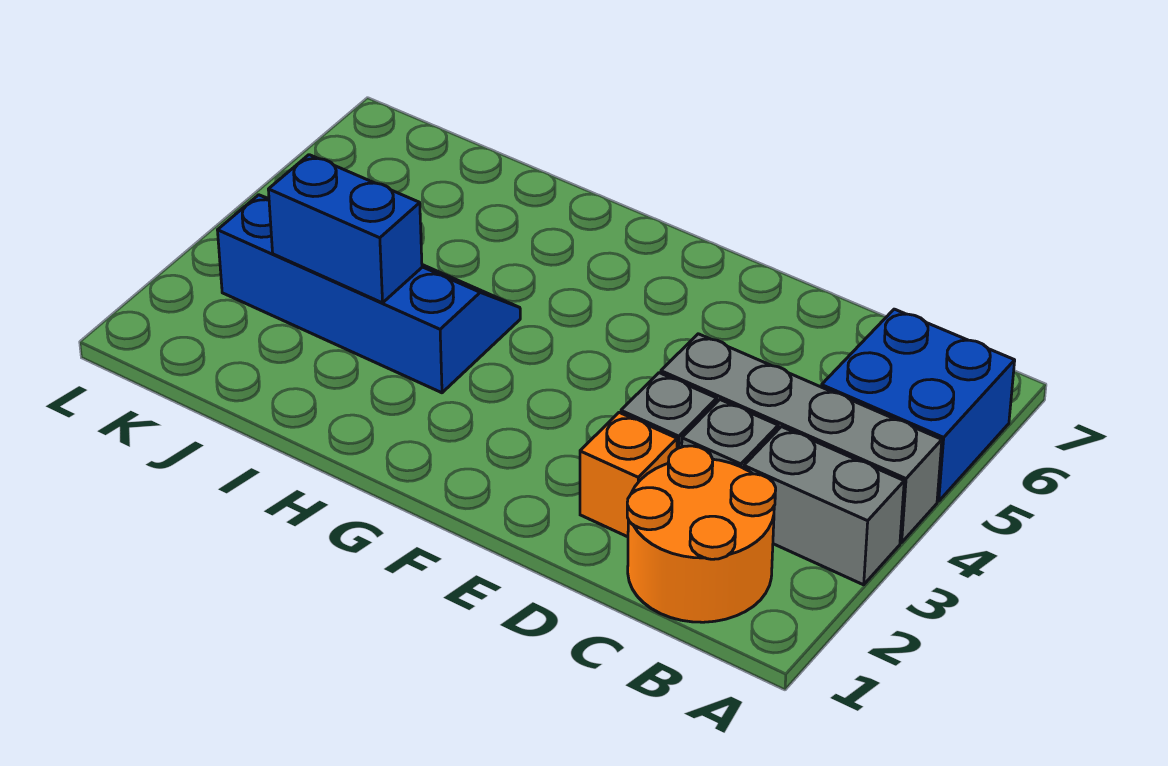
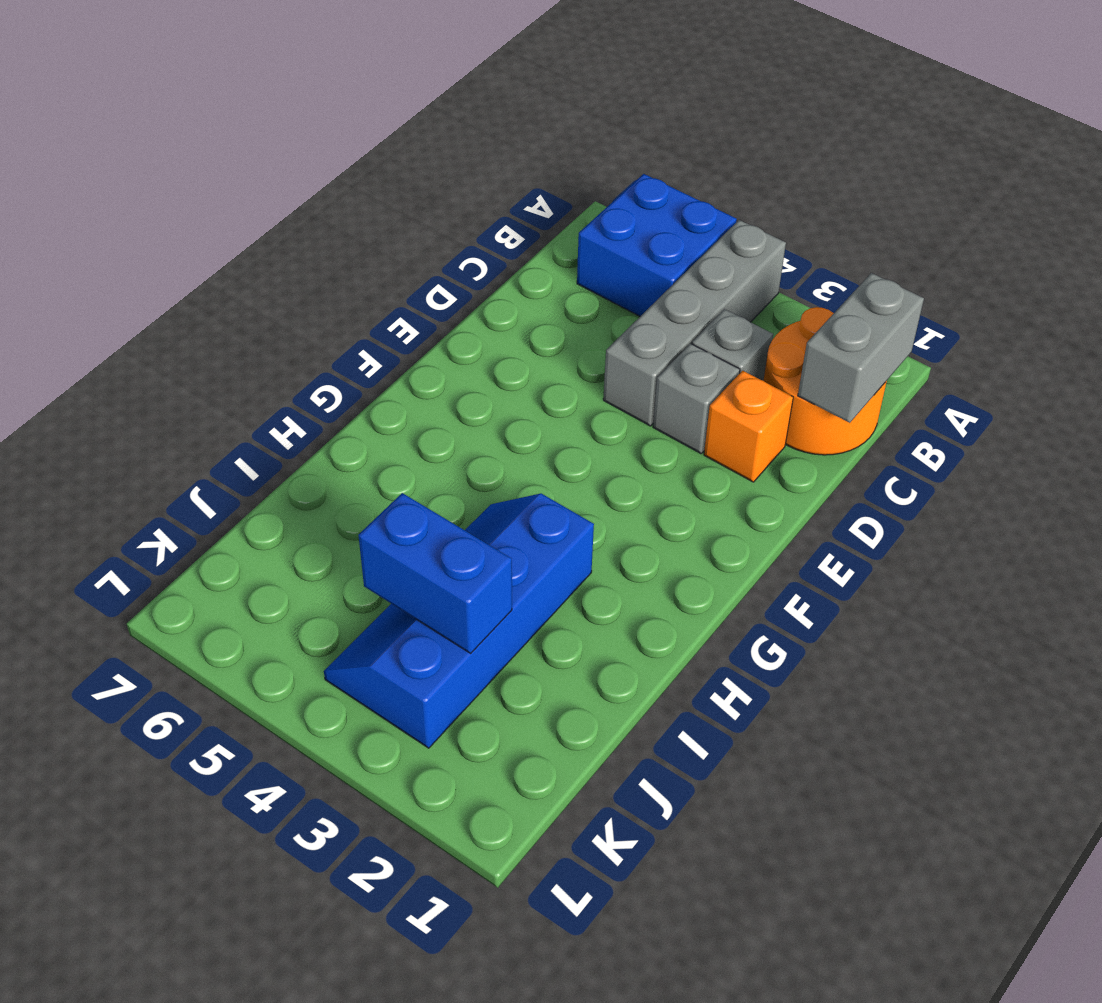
grey brick A3:B3 level 1 -> grey brick B1:C1 level 2
blue brick I3:J3 level 2 -> blue brick J3:J4 level 2

